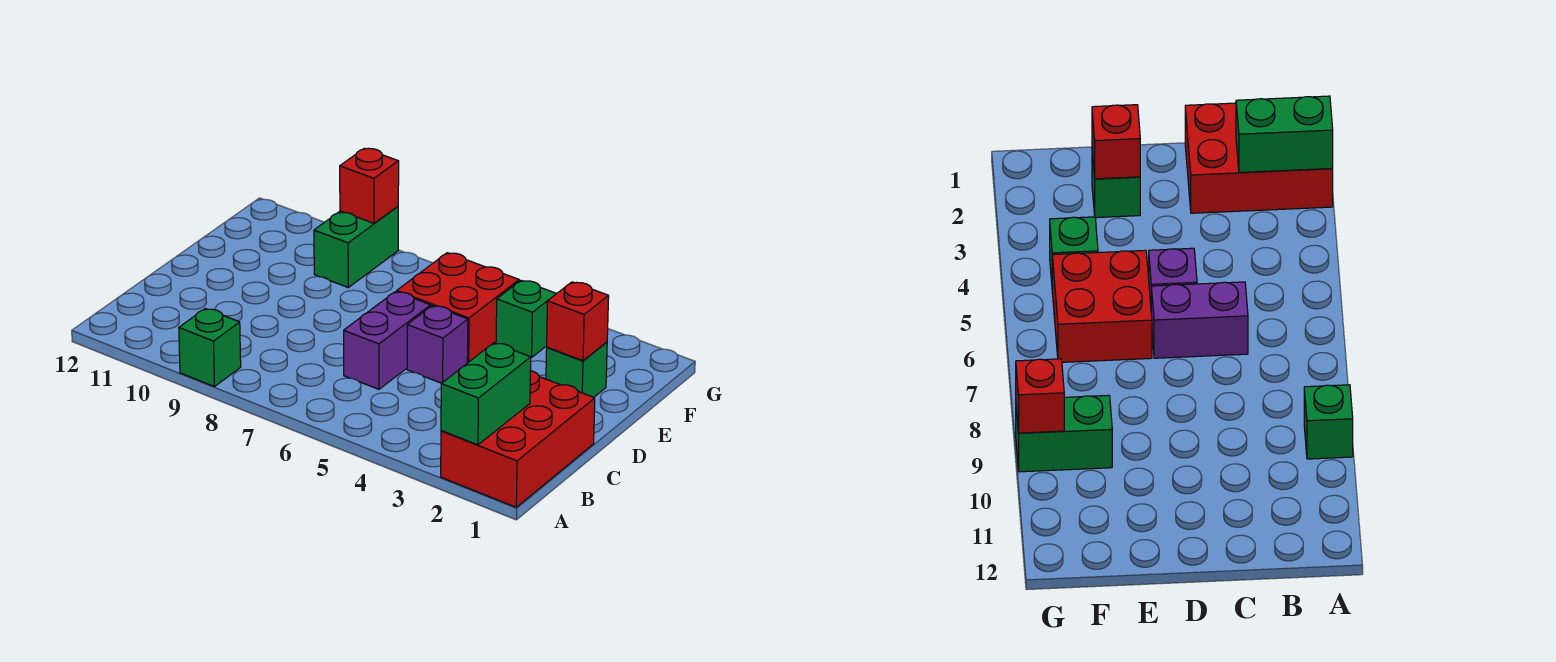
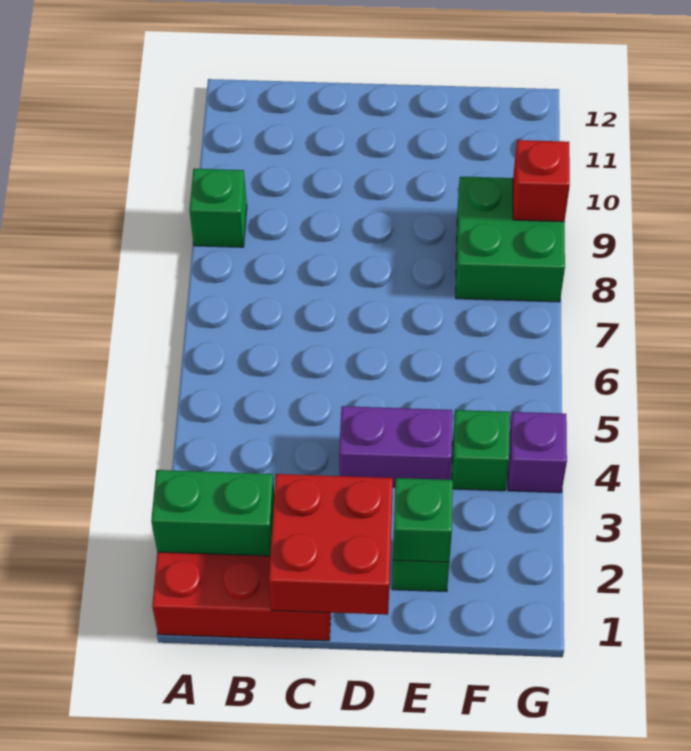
purple brick C6:D6 level 1 -> purple brick D4:E4 level 1
purple brick D5 level 1 -> purple brick G4 level 1
red brick E2 level 2 -> green brick E2 level 2
red brick E5:F6 level 1 -> red brick C1:D2 level 2
green brick F9:G9 level 1 -> green brick F8:G9 level 1

